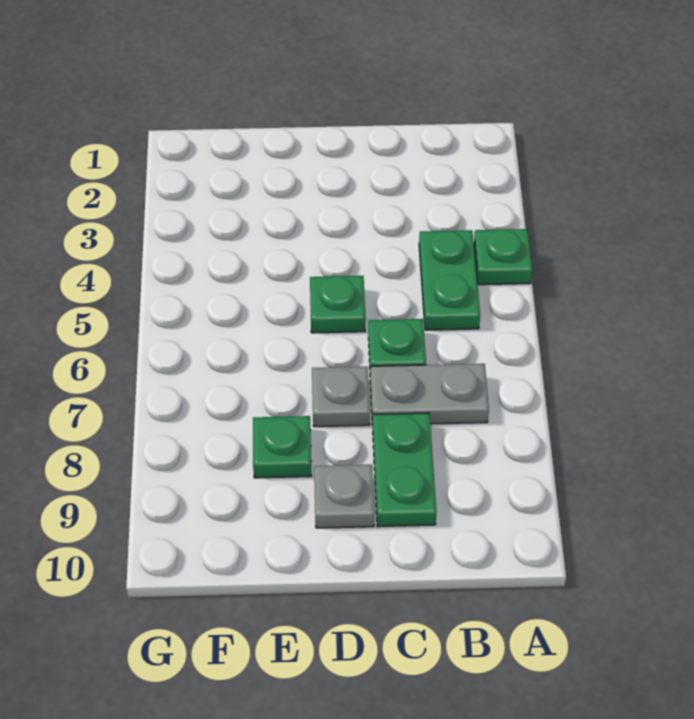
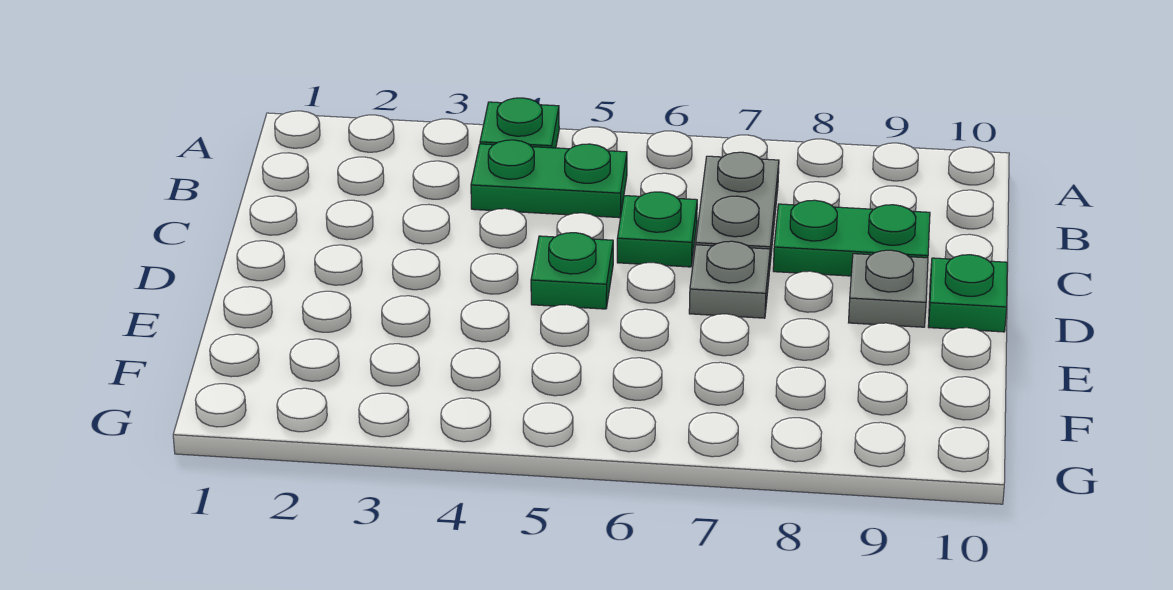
green plate E8 level 1 -> green plate D10 level 1

